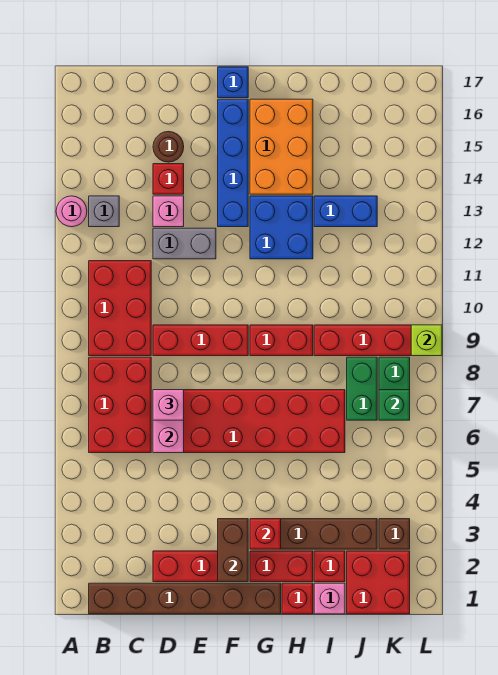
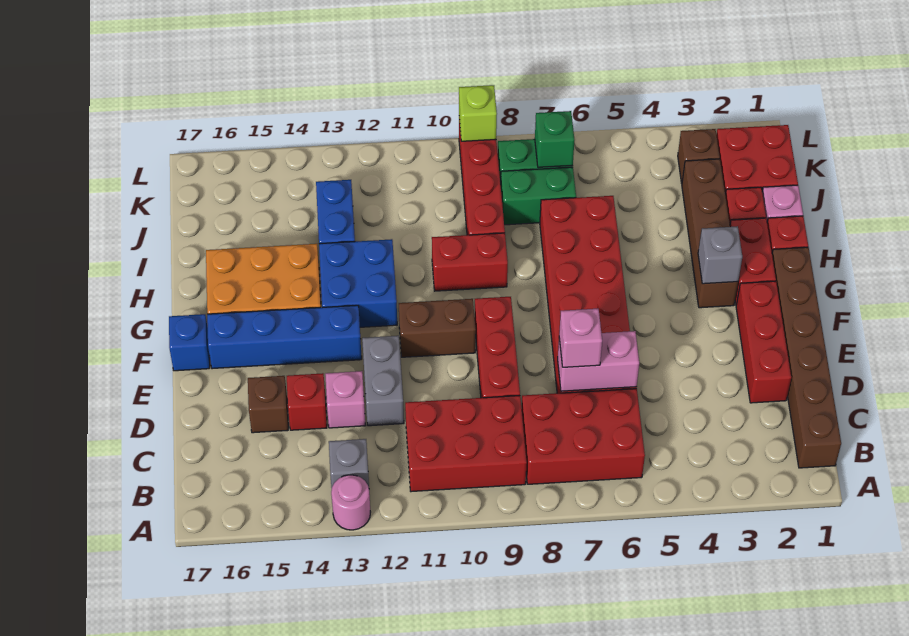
brown round brick D15 level 1 -> brown brick D15 level 1
brown brick F2:F3 level 2 -> brown brick F10:F11 level 1
red brick G3 level 2 -> grey brick G3 level 2
red brick G9:H9 level 1 -> red brick H9:H10 level 1

